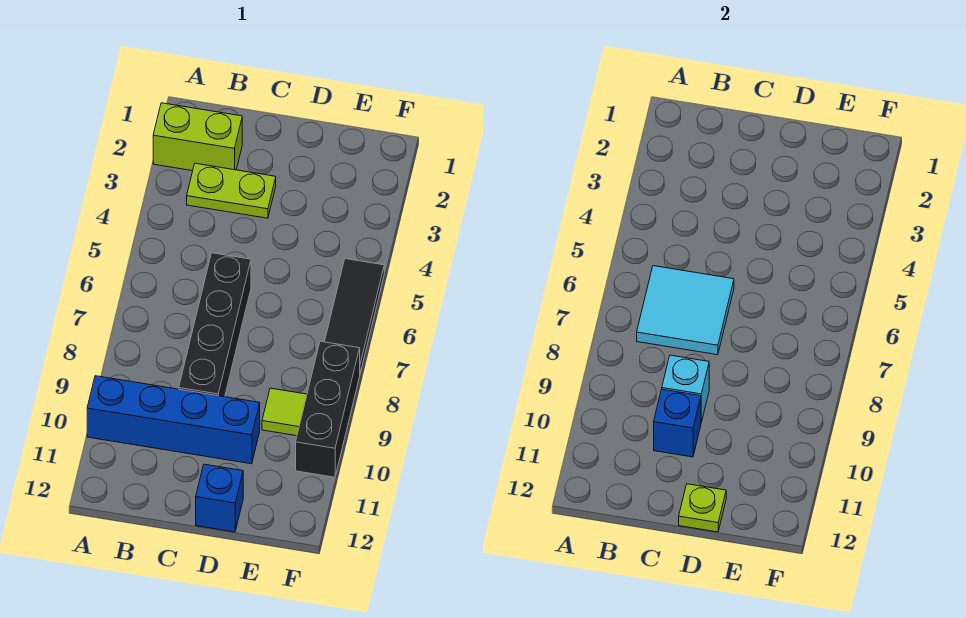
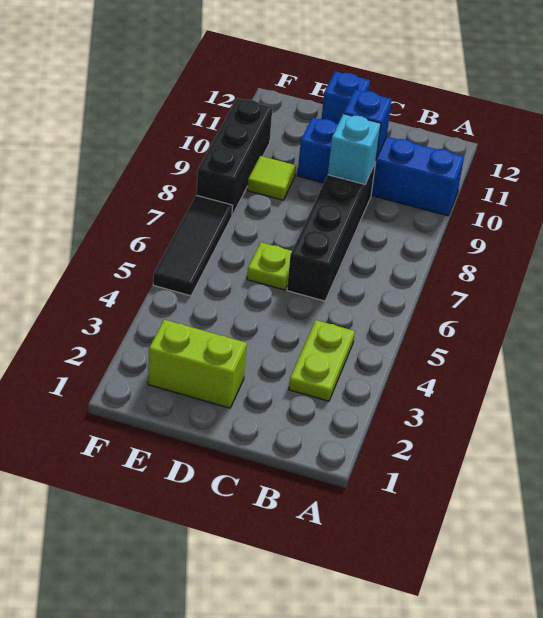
lime brick A2:B2 level 1 -> lime brick D2:E2 level 1
lime plate B3:C3 level 1 -> lime plate B3:B4 level 1
cyan tile B6:C7 level 2 -> none
lime plate D12 level 2 -> lime plate D6 level 1

